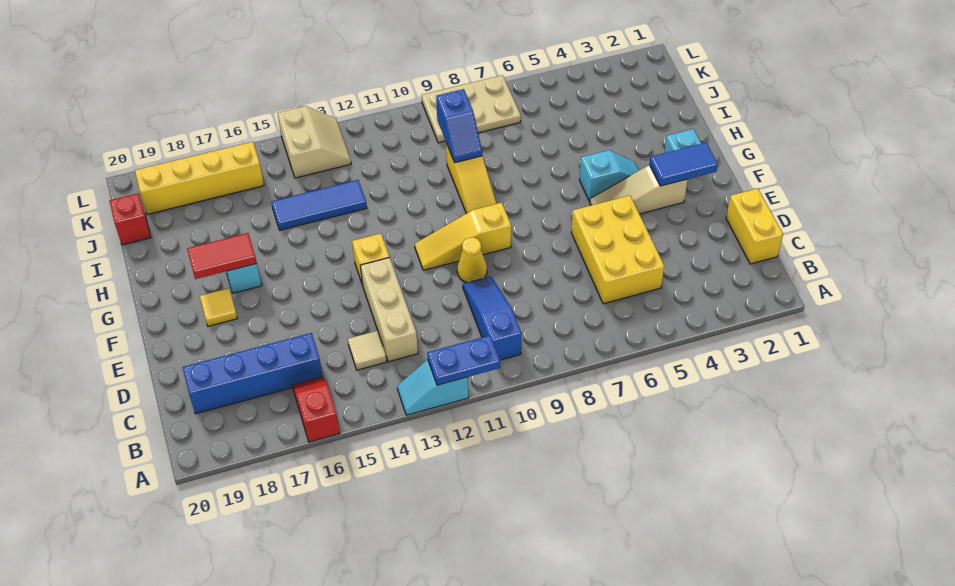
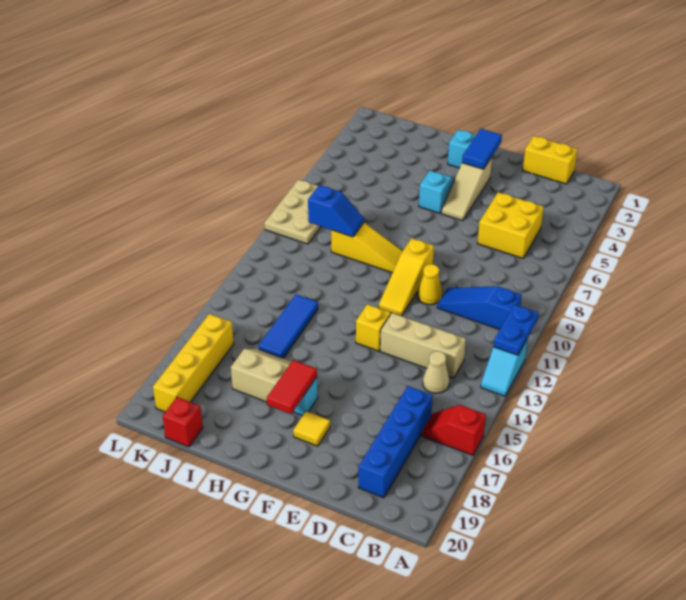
yellow brick C5:E6 level 1 -> yellow brick C5:D6 level 1
tan tile C14 level 1 -> tan cone C14 level 1
tan slope K13:L14 level 1 top 14 -> tan slope H16:I17 level 1 top 17

